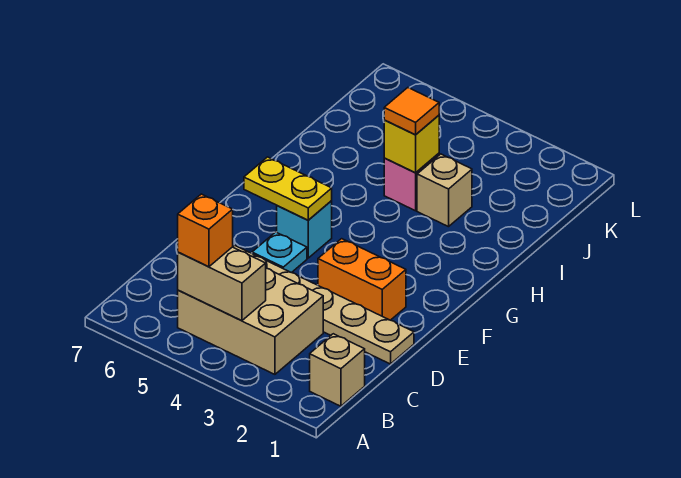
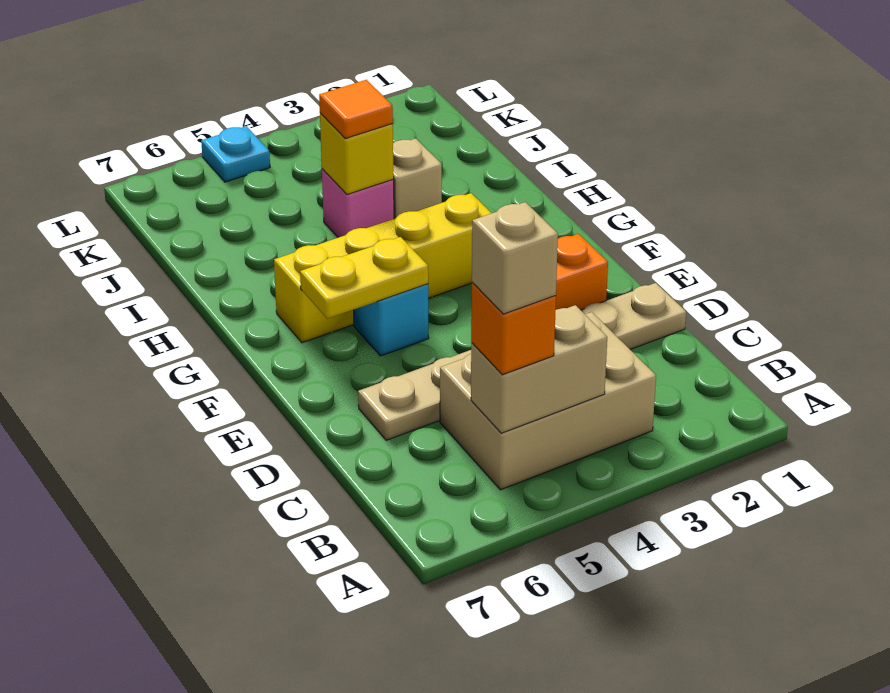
tan brick B1 level 1 -> tan brick B5 level 4
cyan plate E5 level 1 -> cyan plate L5 level 1
none -> yellow brick G3:G6 level 1

